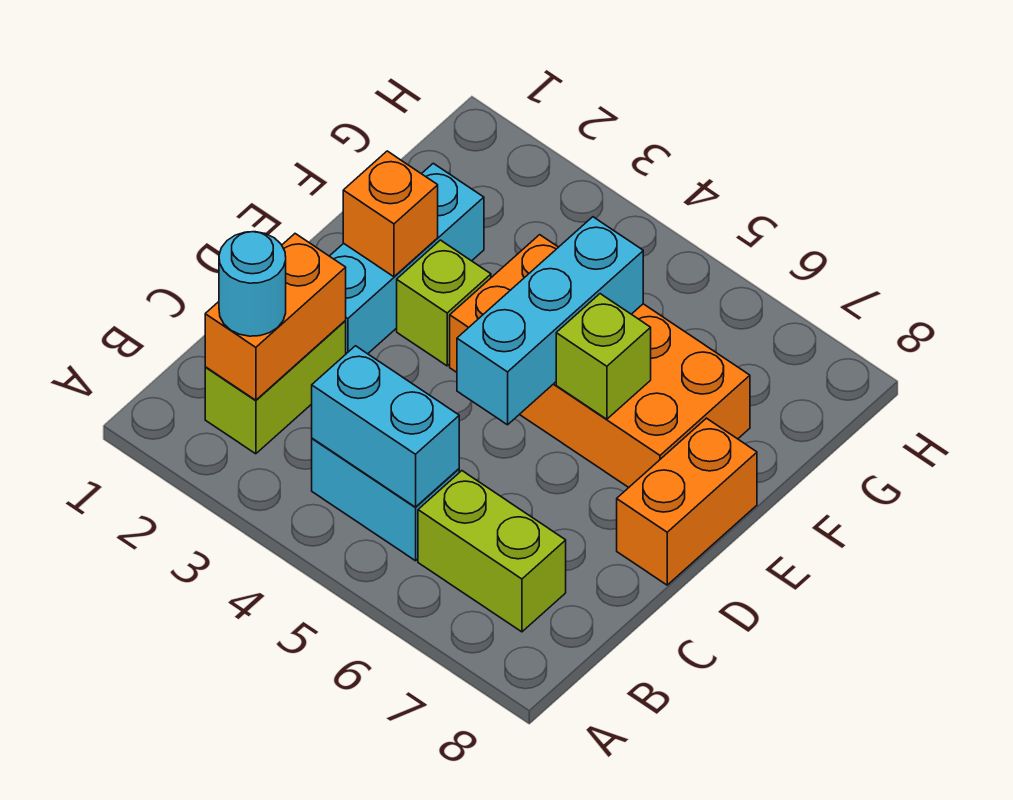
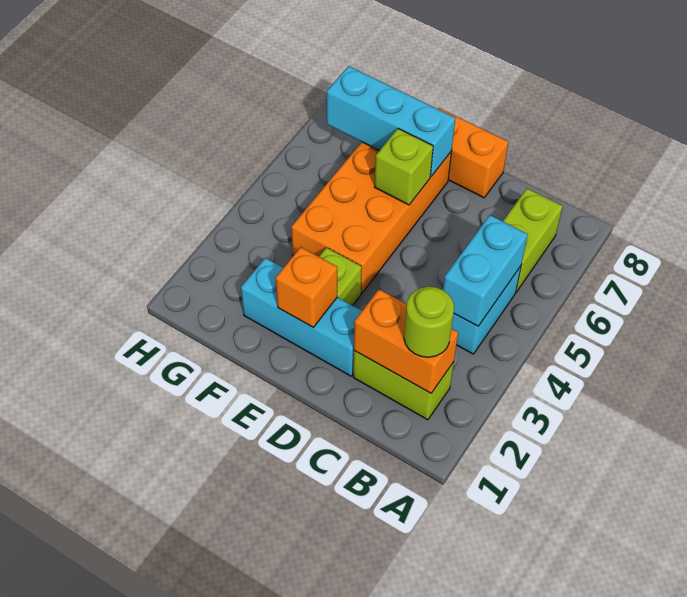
cyan round brick B2 level 3 -> lime round brick B2 level 3
cyan brick D5:F5 level 2 -> cyan brick E7:G7 level 2

